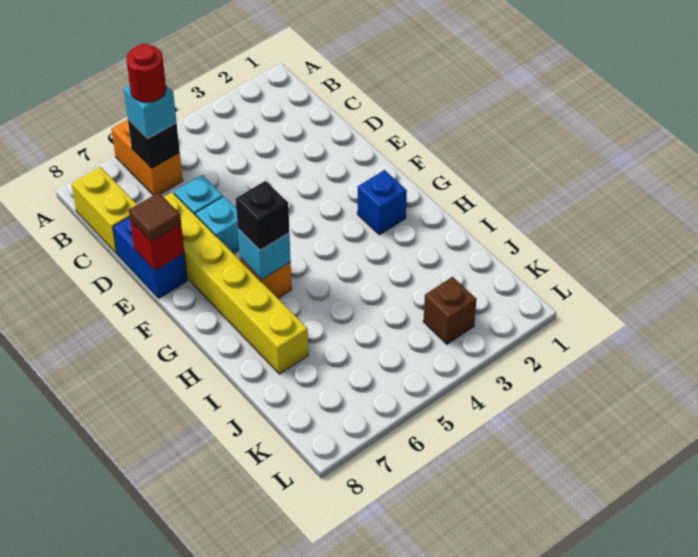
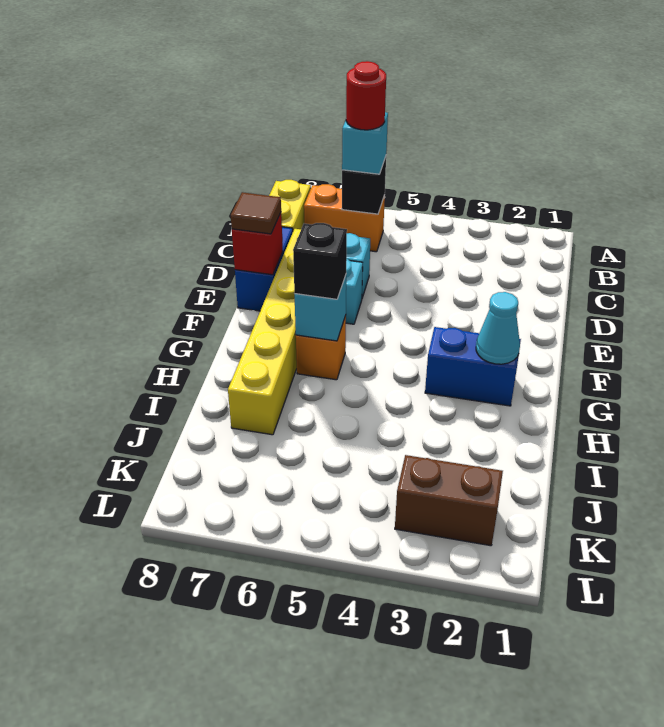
orange brick A6:B6 level 1 -> orange brick B6:B7 level 1
blue brick G2 level 1 -> blue brick G2:G3 level 1
none -> cyan cone G2 level 2
brown brick K3 level 1 -> brown brick K2:K3 level 1

